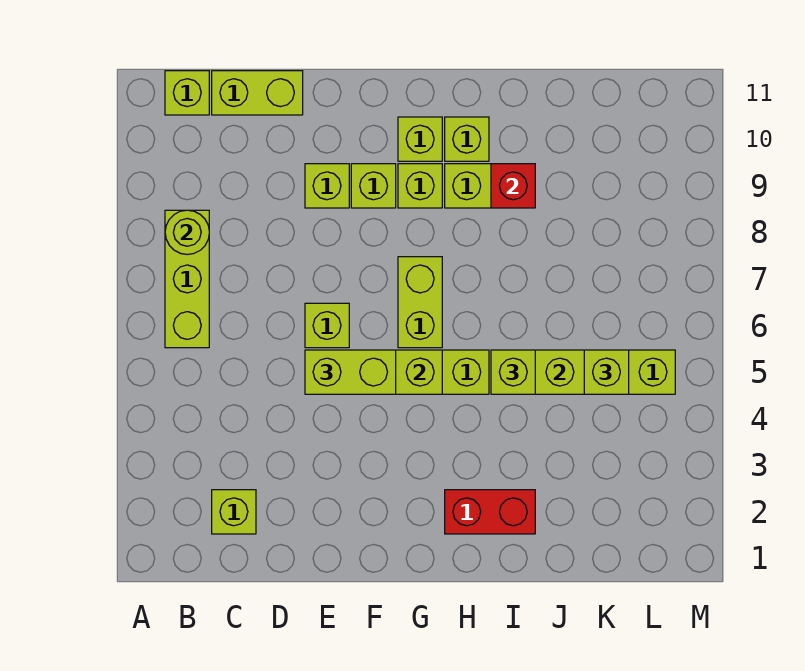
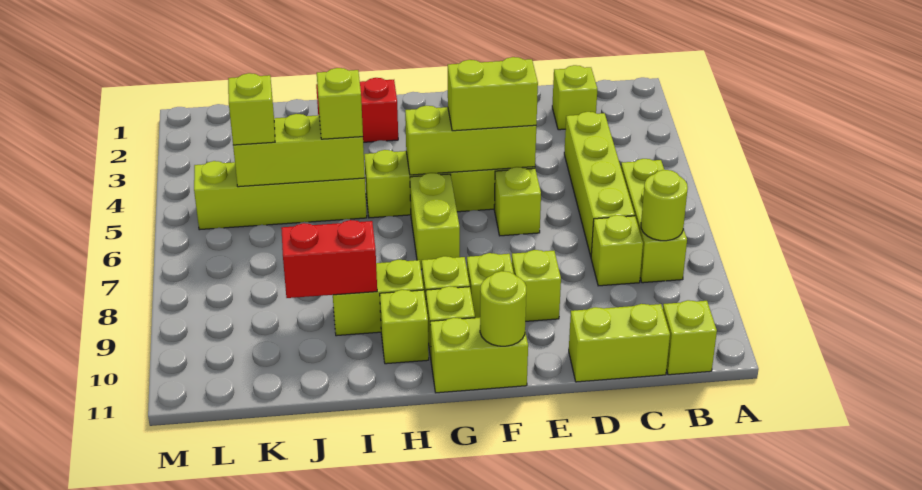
none -> lime brick C4:C7 level 1
none -> lime brick C8 level 1
none -> lime brick F11:G11 level 1
none -> lime round brick F11 level 2
red brick I9 level 2 -> red brick I9:J9 level 2

